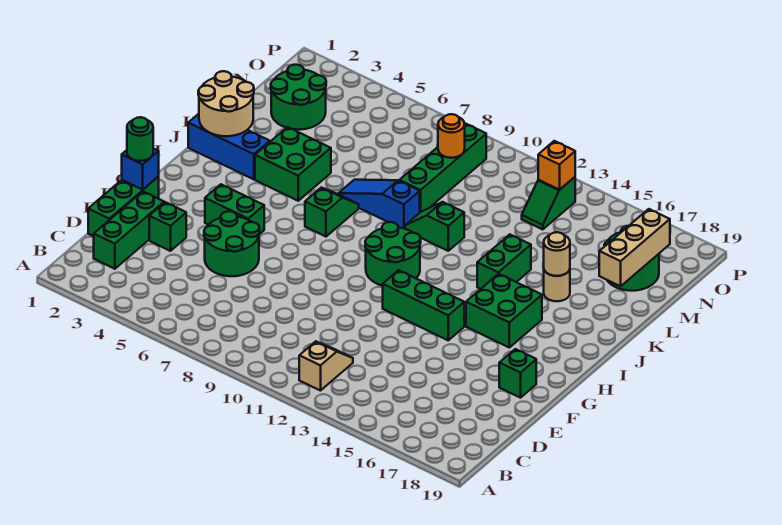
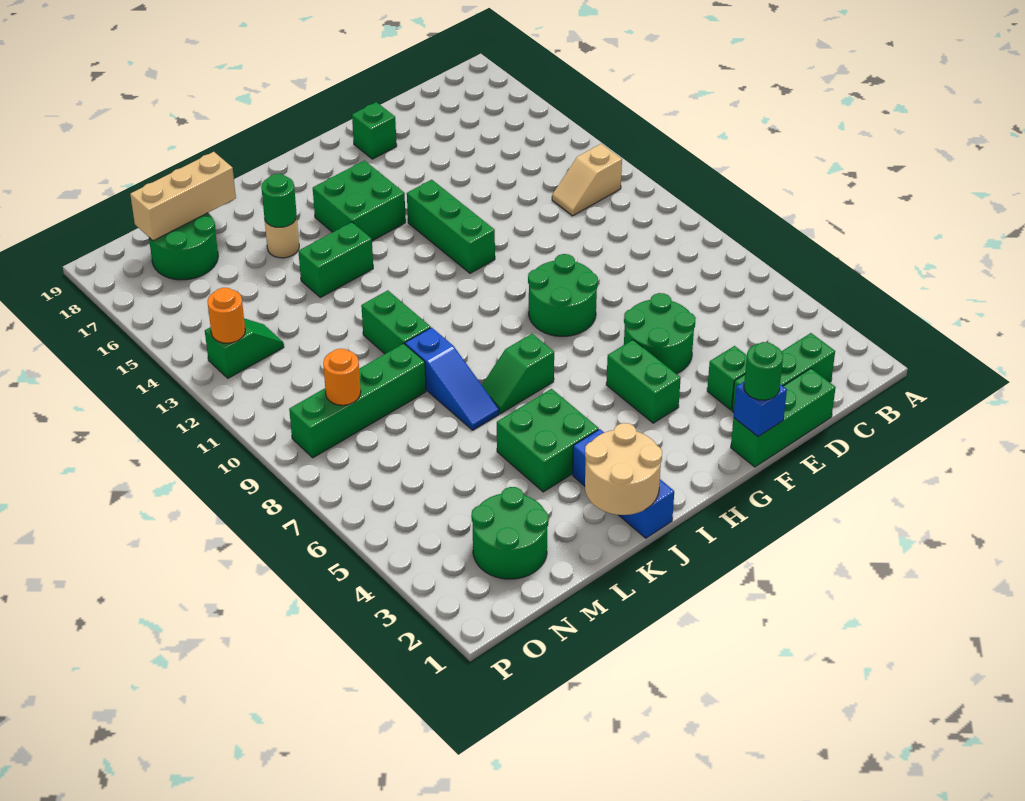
green round brick H10:I11 level 1 -> green round brick F8:G9 level 1
green slope K10:K11 level 1 top 11 -> green brick K10:K11 level 1
tan round brick K16 level 2 -> green round brick K16 level 2
orange brick O13 level 2 -> orange round brick O13 level 2

